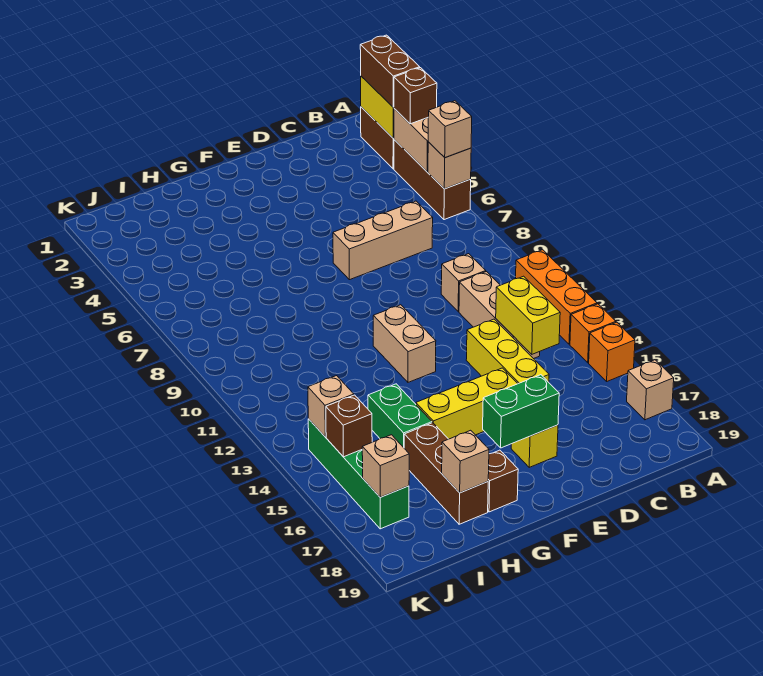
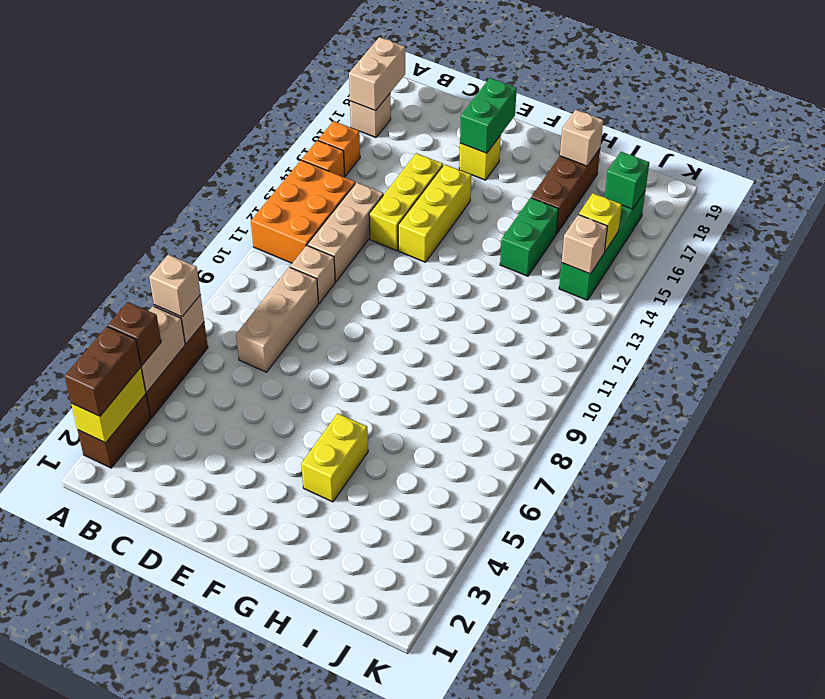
orange brick A11:A13 level 1 -> orange brick A11:B13 level 1
tan brick C7:E7 level 1 -> tan brick C7:C9 level 1
yellow brick C13:C14 level 2 -> yellow brick G4:G5 level 1
yellow brick E15:G15 level 1 -> yellow brick E13:E15 level 1
green brick E17:F17 level 2 -> green brick E17:E18 level 2
tan brick F11:F12 level 1 -> tan brick A17:A18 level 2
brown brick G18 level 1 -> none
brown brick J15 level 2 -> yellow brick J15 level 2
tan brick J17 level 2 -> green brick J17 level 2

